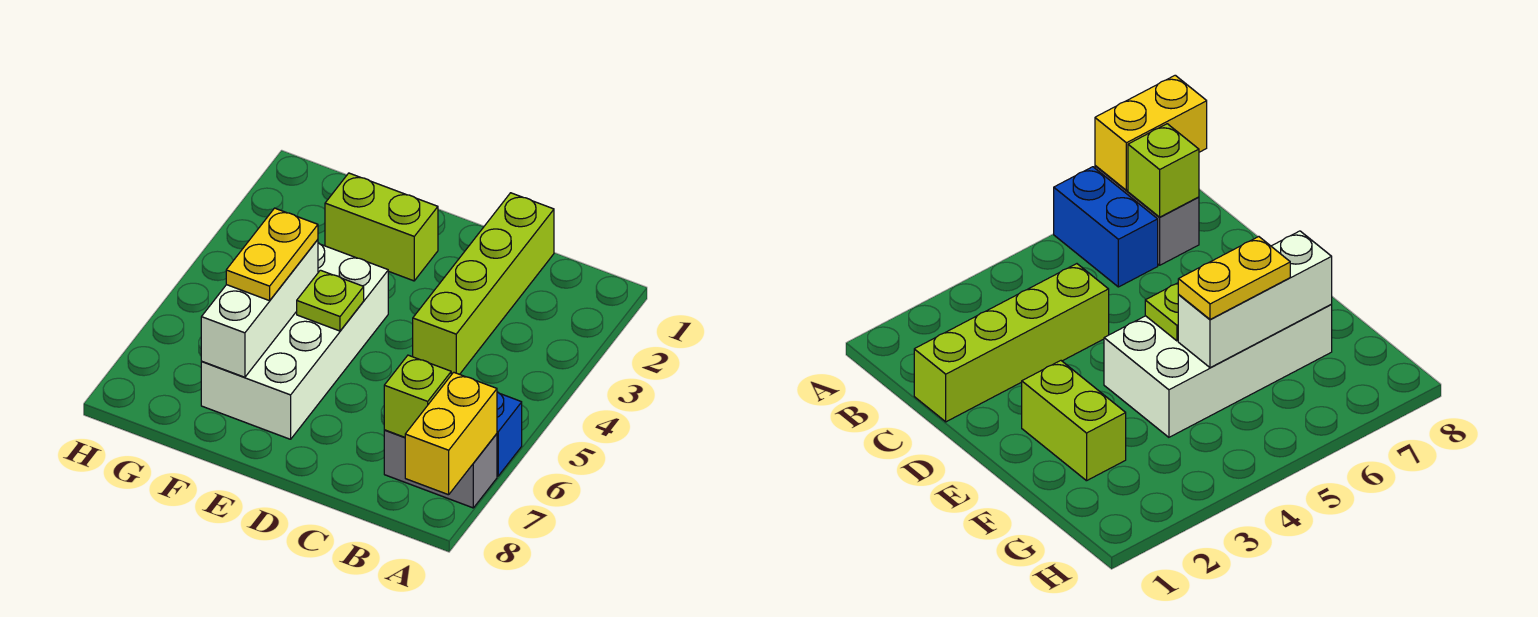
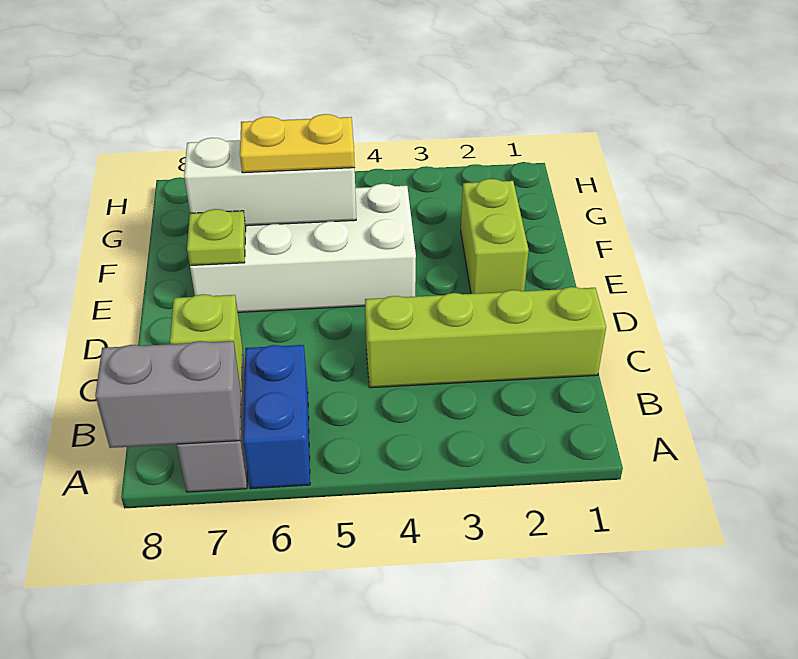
yellow brick A7:A8 level 2 -> grey brick A7:A8 level 2
lime plate E5 level 2 -> lime plate E7 level 2

